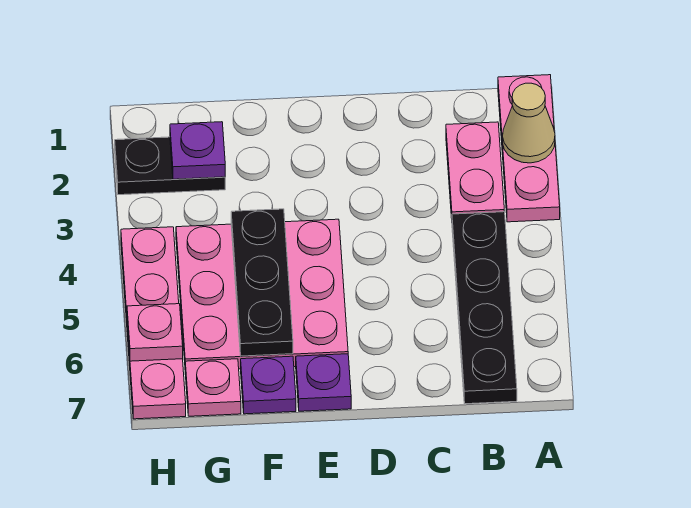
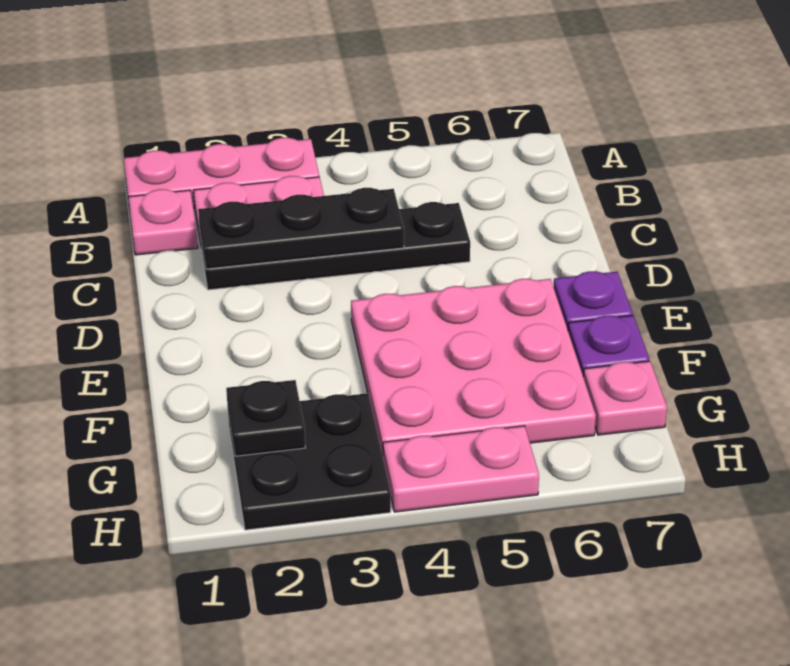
tan cone A2 level 2 -> none
black plate B4:B7 level 1 -> black plate C2:C5 level 1
black plate F4:F6 level 2 -> black plate C2:C4 level 2
black plate G2:H2 level 1 -> black plate G2:H3 level 1
purple plate G2 level 2 -> black plate G2 level 2
pink plate H4:H7 level 1 -> pink plate H4:H5 level 1
pink plate H6 level 2 -> pink plate B1 level 1

